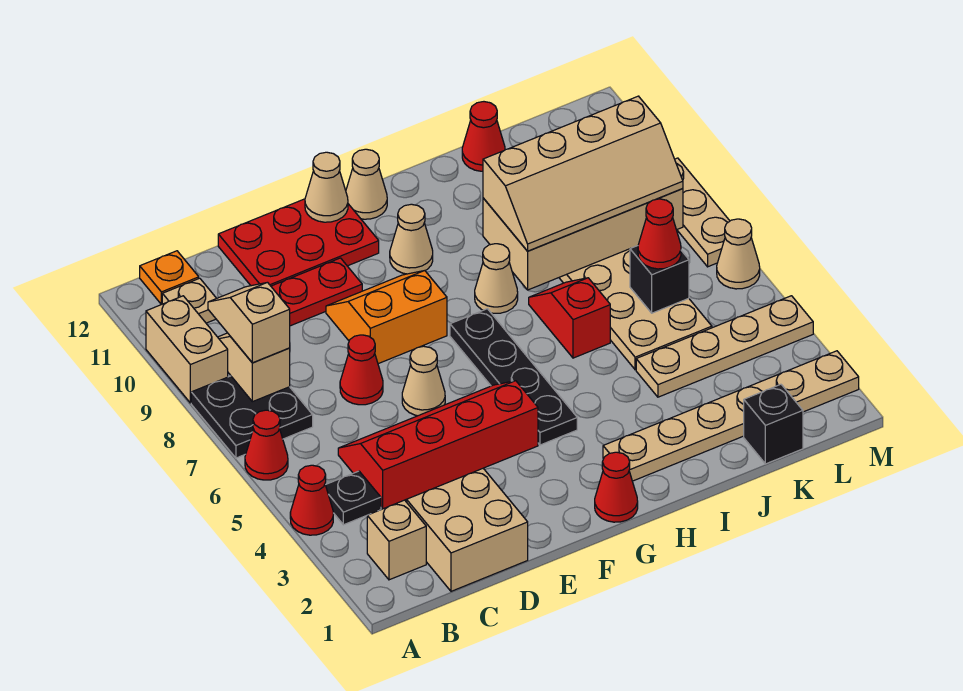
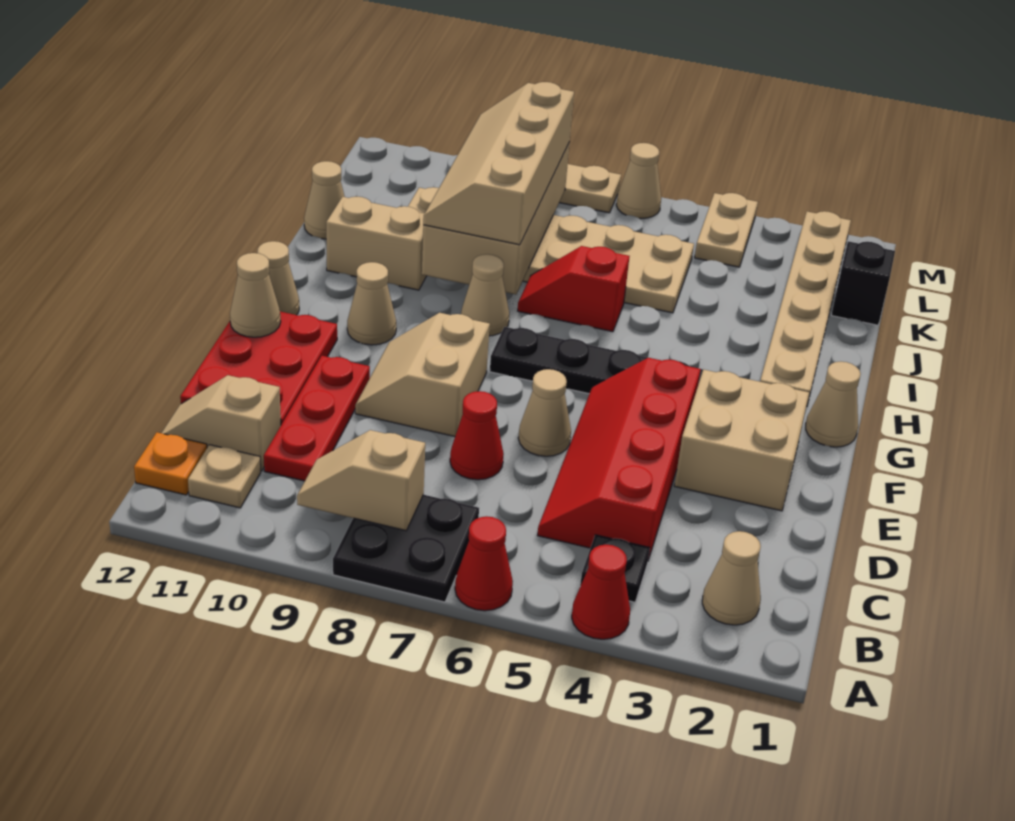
tan brick A9:A10 level 1 -> tan brick I10:I11 level 1
tan brick B2 level 1 -> tan cone B2 level 1
tan slope B8:B9 level 3 top 8 -> tan slope C11:C12 level 1 top 11
tan brick C1:D2 level 1 -> tan brick E2:F3 level 1
orange slope E8:F9 level 1 top 8 -> tan slope E8:F9 level 1 top 8
red cone G1 level 1 -> tan cone G1 level 1
tan slope I8:L9 level 3 top 9 -> tan slope I8:L9 level 3 top 8
tan plate J4:M4 level 1 -> tan plate L4:M4 level 1
red cone J12 level 1 -> tan cone J12 level 1
black brick K6 level 2 -> none
red cone K6 level 3 -> none

